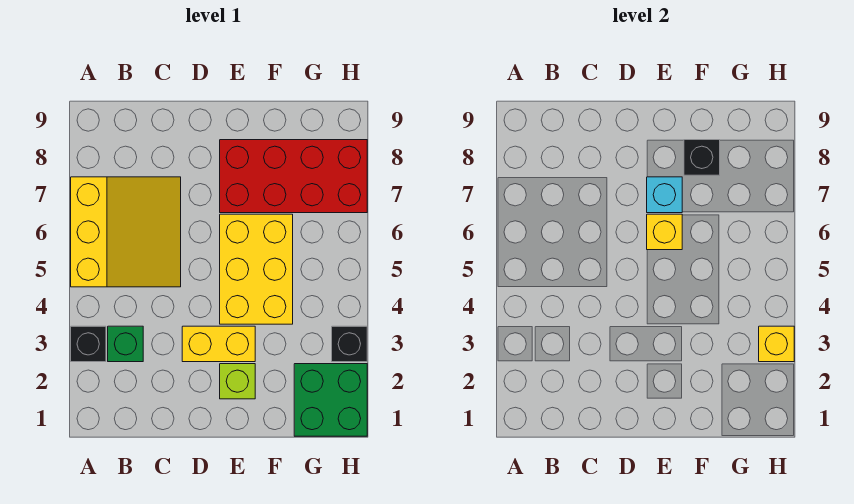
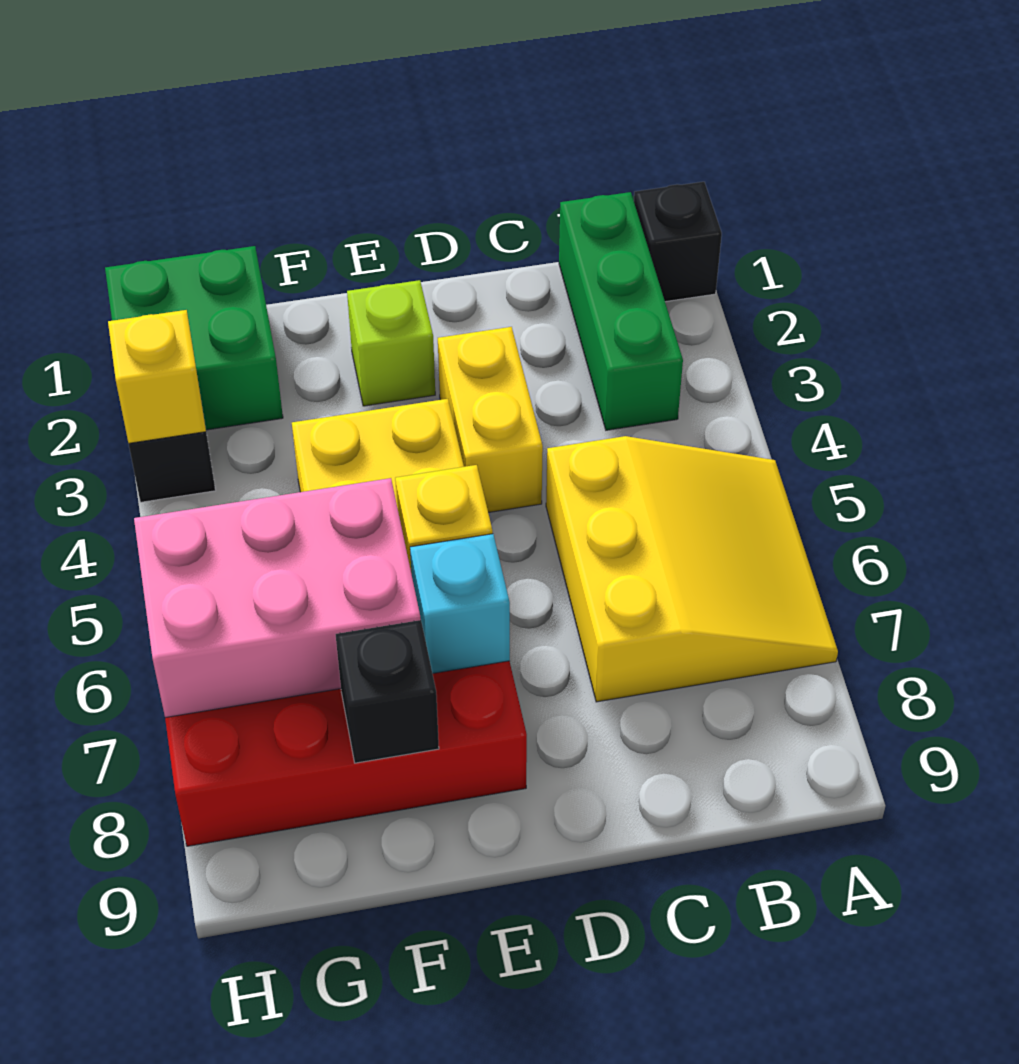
black brick A3 level 1 -> black brick A1 level 1
yellow slope A5:C7 level 1 top A -> yellow slope A5:C7 level 1 top C
green brick B3 level 1 -> green brick B1:B3 level 1
yellow brick D3:E3 level 1 -> yellow brick D3:D4 level 1
none -> pink brick F6:H7 level 2

